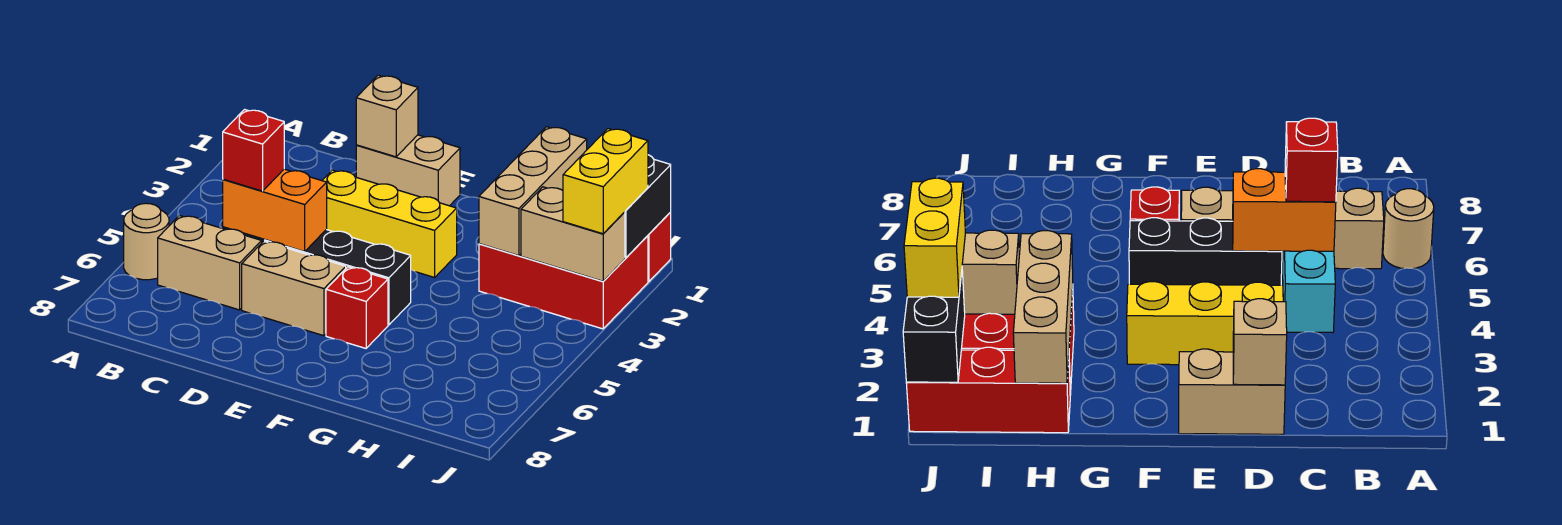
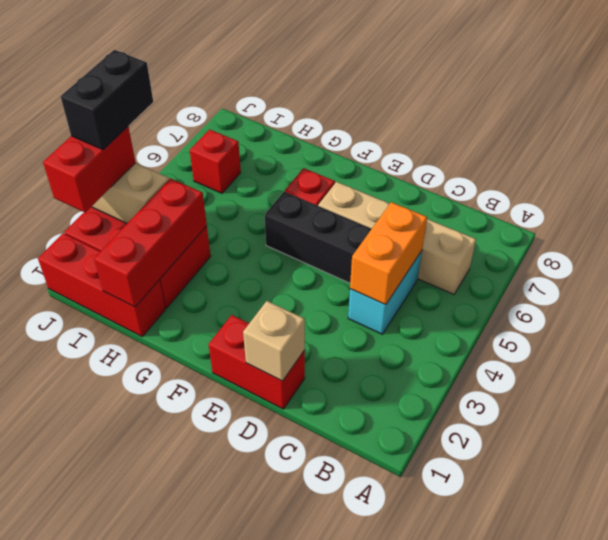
tan round brick A6 level 1 -> none
orange brick C5:D5 level 2 -> orange brick C4:C5 level 2
red brick C5 level 3 -> red brick I6 level 1
tan brick D1:E1 level 1 -> red brick D1:E1 level 1
yellow brick D3:F3 level 1 -> none
tan brick H1:H3 level 2 -> red brick H1:H3 level 2
black brick J1:J2 level 2 -> black brick J3:J4 level 4
yellow brick J2:J3 level 3 -> red brick J2:J3 level 3

